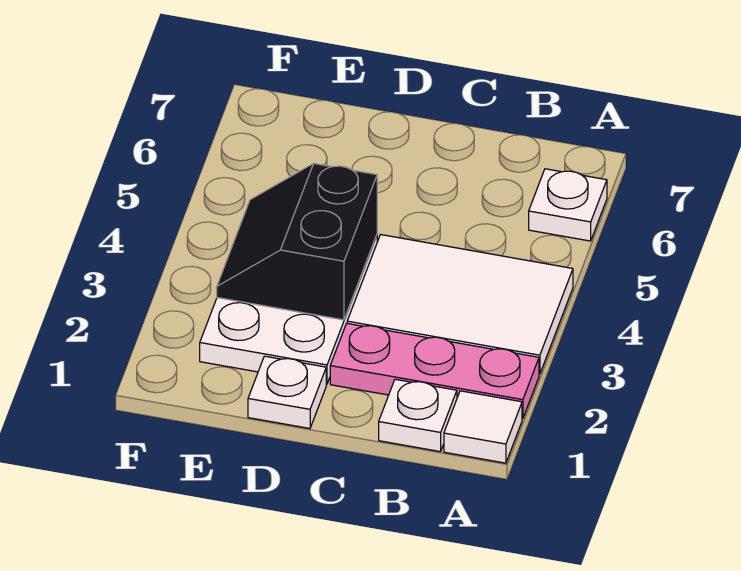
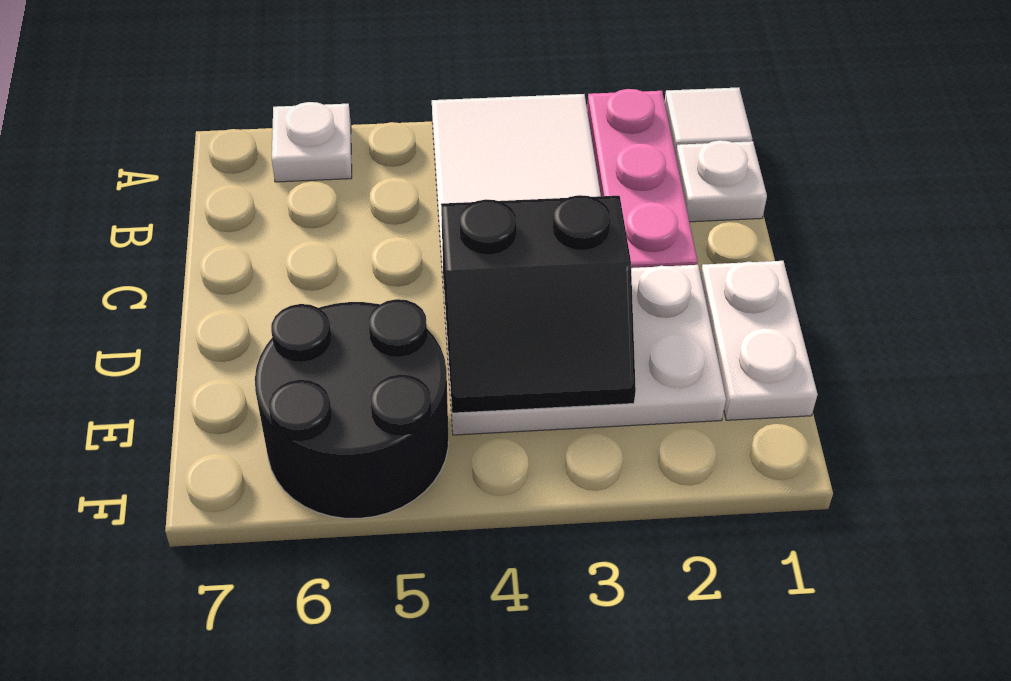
white plate D1 level 1 -> white plate D1:E1 level 1
none -> black round brick E5:F6 level 1

